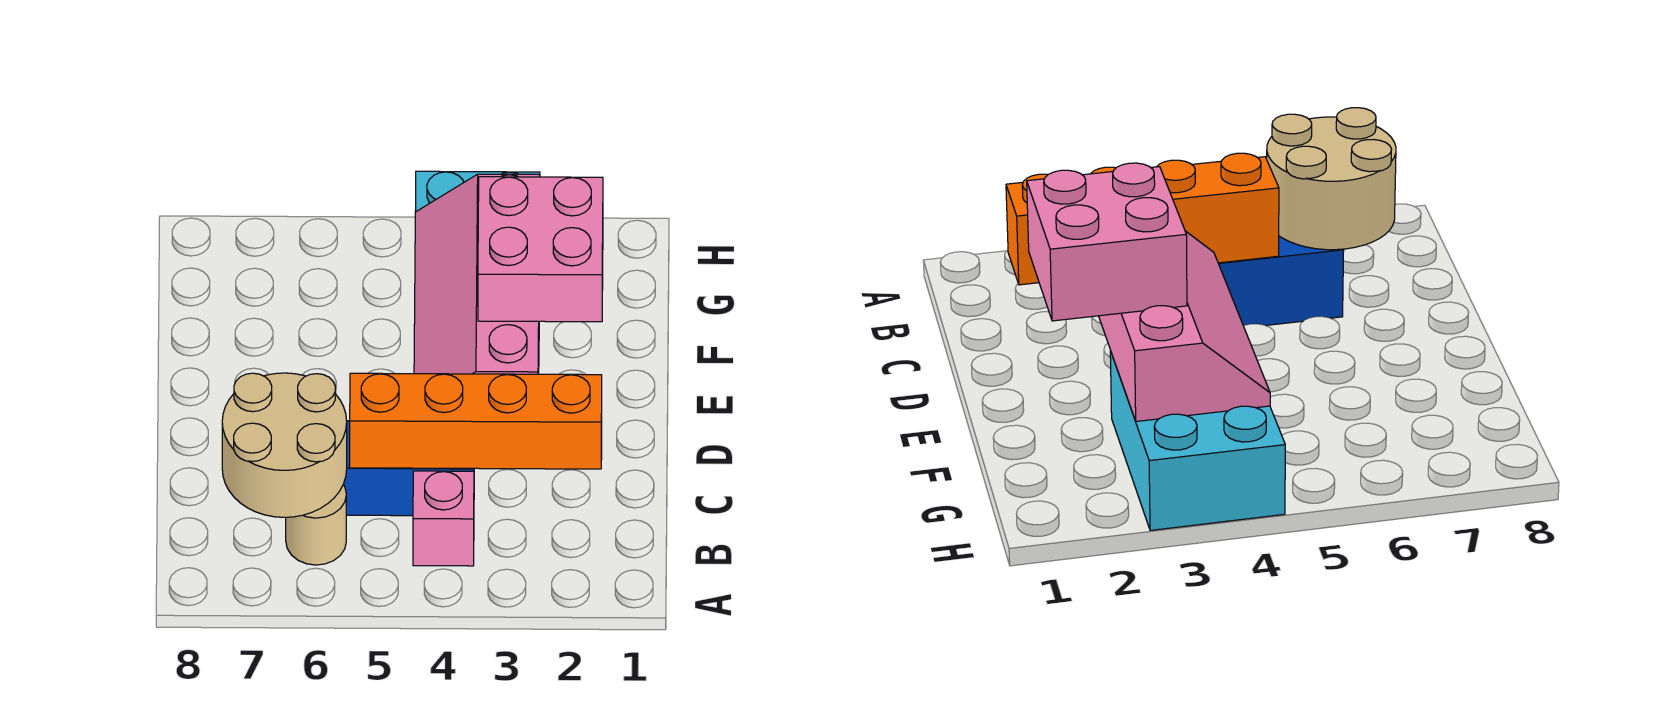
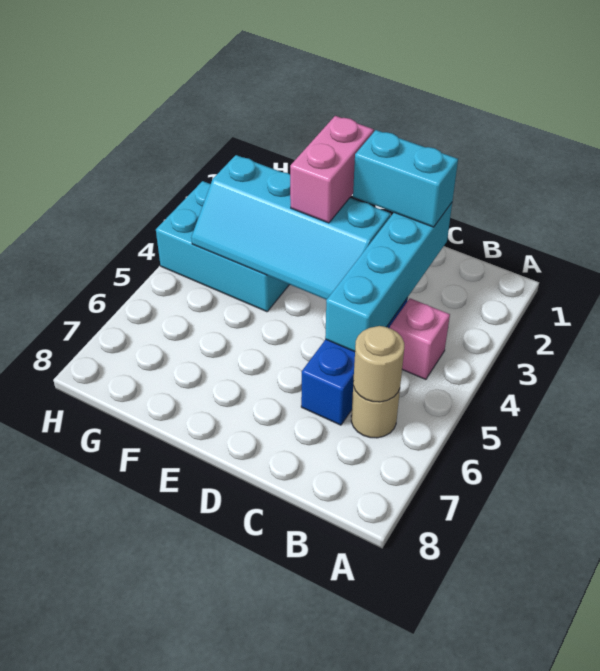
tan round brick B6:C7 level 2 -> tan round brick B6 level 2
orange brick C2:C5 level 2 -> cyan brick C2:C5 level 2
none -> cyan brick C2:D2 level 3
pink slope D3:G4 level 2 top 3 -> cyan slope D3:G4 level 2 top 3
pink brick E2:F3 level 3 -> pink brick E2:E3 level 3

